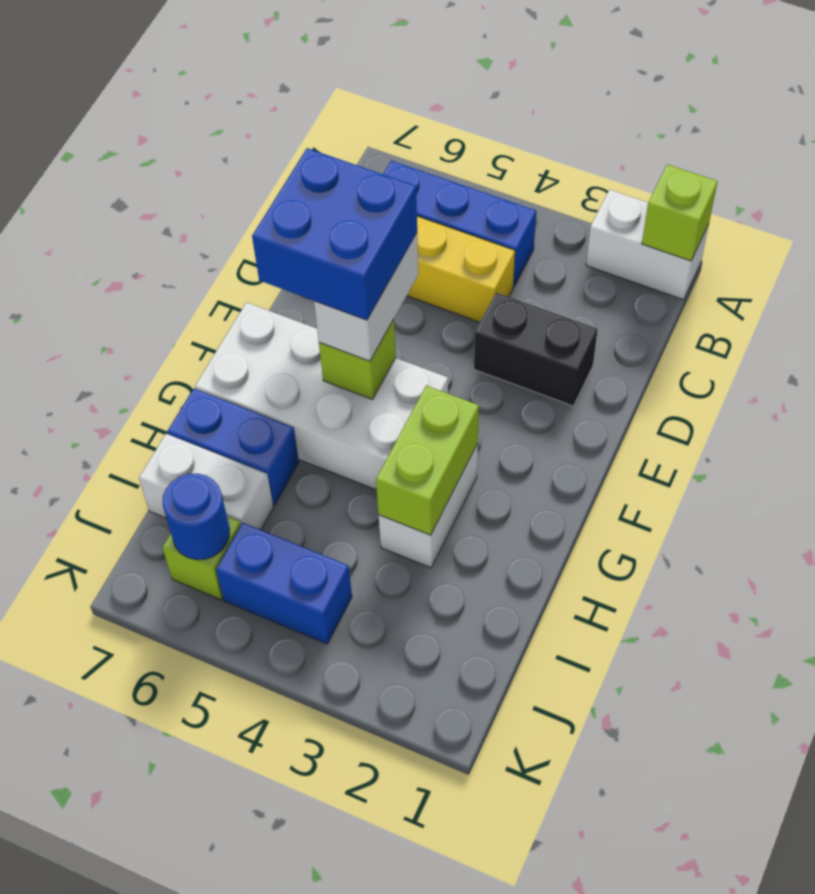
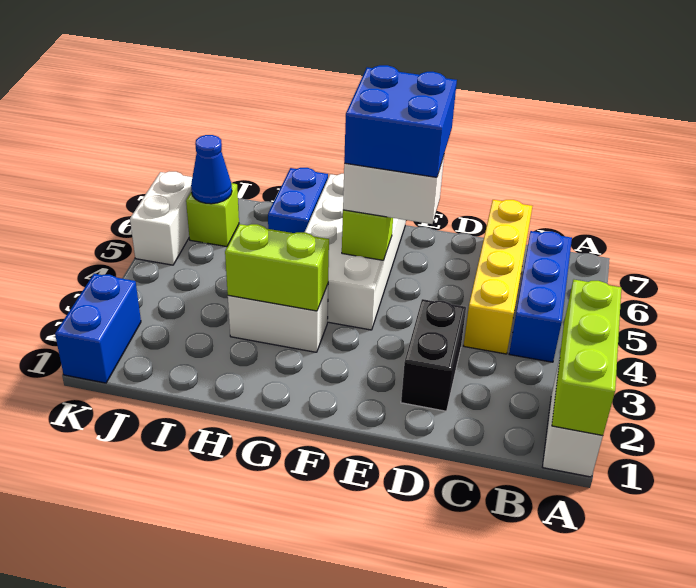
lime brick A1 level 2 -> lime brick A1:A3 level 2
white brick I6:I7 level 1 -> white brick K5:K6 level 1
blue brick J4:J5 level 1 -> blue brick K1:K2 level 1
blue round brick J6 level 2 -> blue cone J6 level 2

